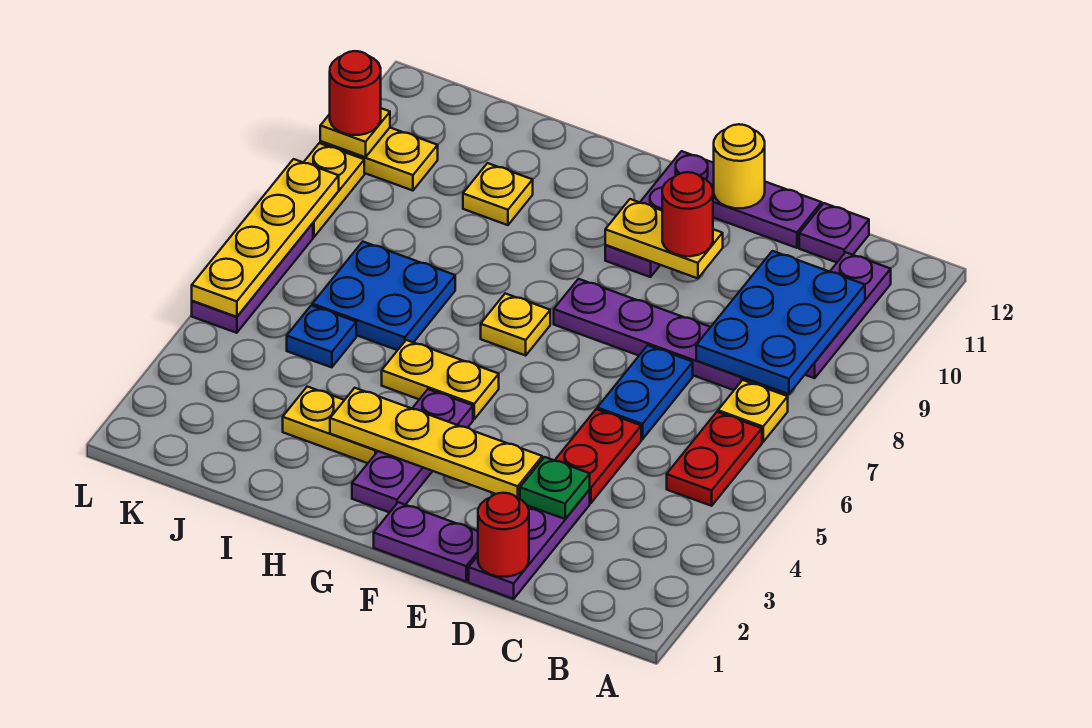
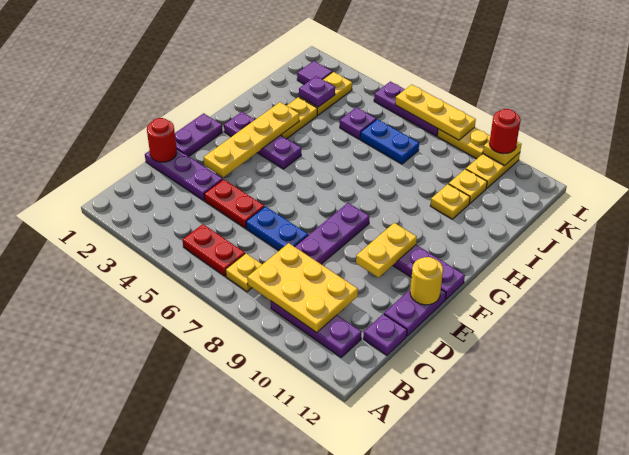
blue plate B8:C10 level 2 -> yellow plate B8:C10 level 2
green plate D3 level 2 -> none
red round brick E10 level 3 -> none
yellow plate G5:H5 level 1 -> yellow plate J3:K3 level 1
yellow plate G7 level 1 -> yellow plate J10 level 1
blue plate I6:J7 level 1 -> blue plate J6:J7 level 1
none -> purple plate J3 level 2
blue plate J5 level 1 -> purple plate J5 level 1
none -> purple tile K2 level 1
yellow plate L5:L8 level 2 -> yellow plate L6:L8 level 2

